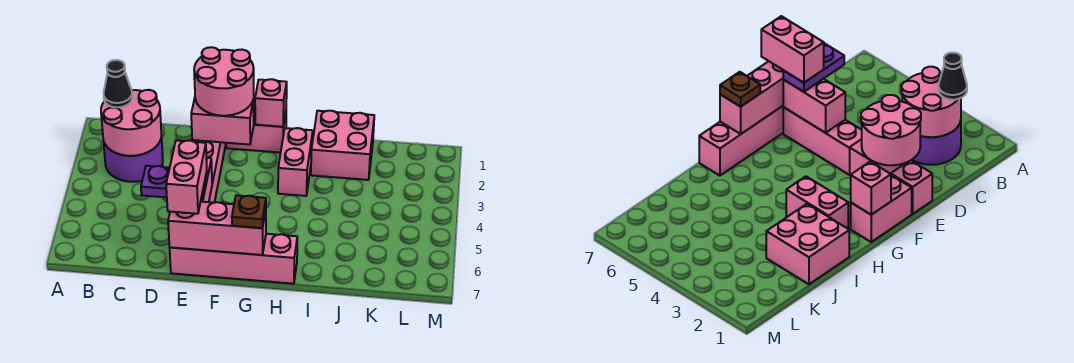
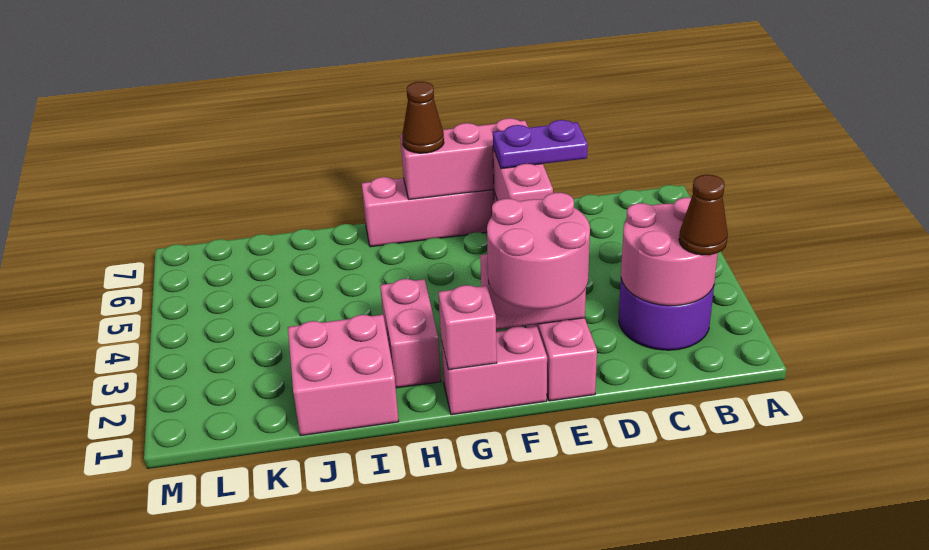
black cone B2 level 3 -> brown cone B2 level 3
pink brick E6:E7 level 4 -> none
brown plate G7 level 3 -> brown cone G7 level 3

